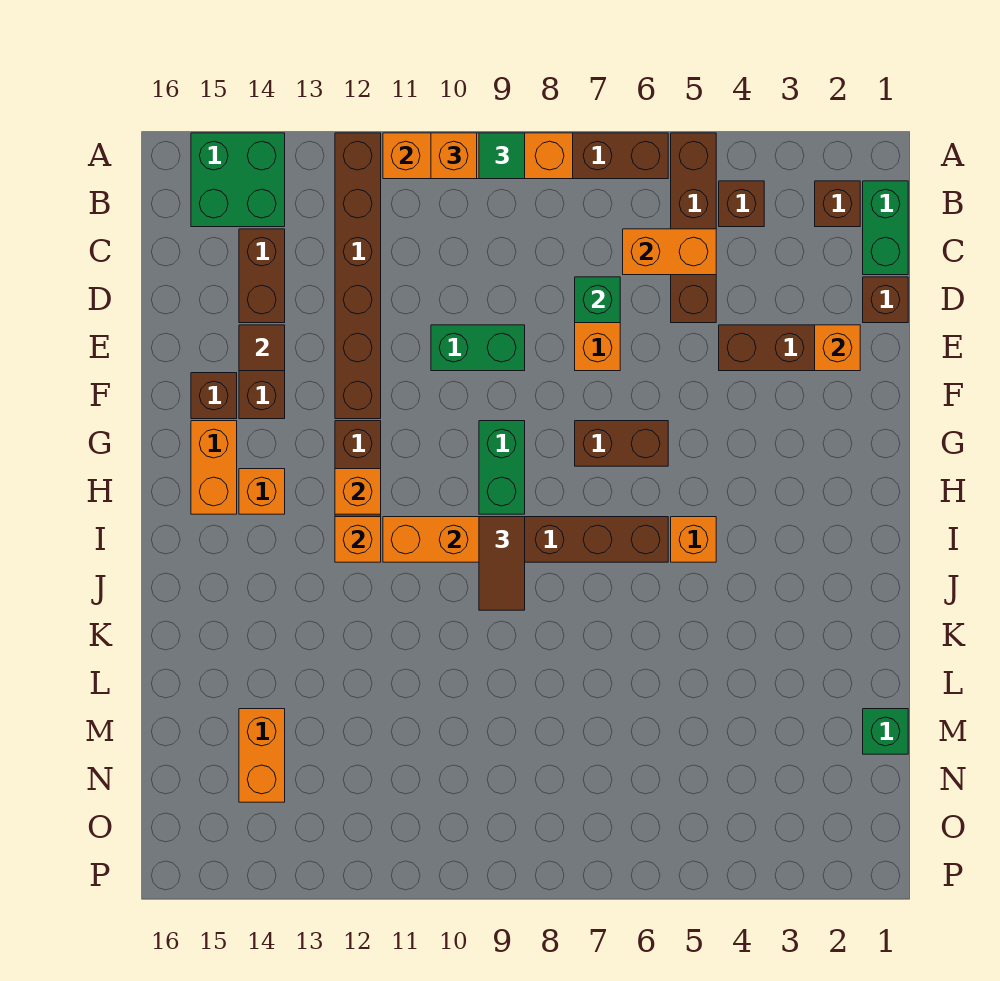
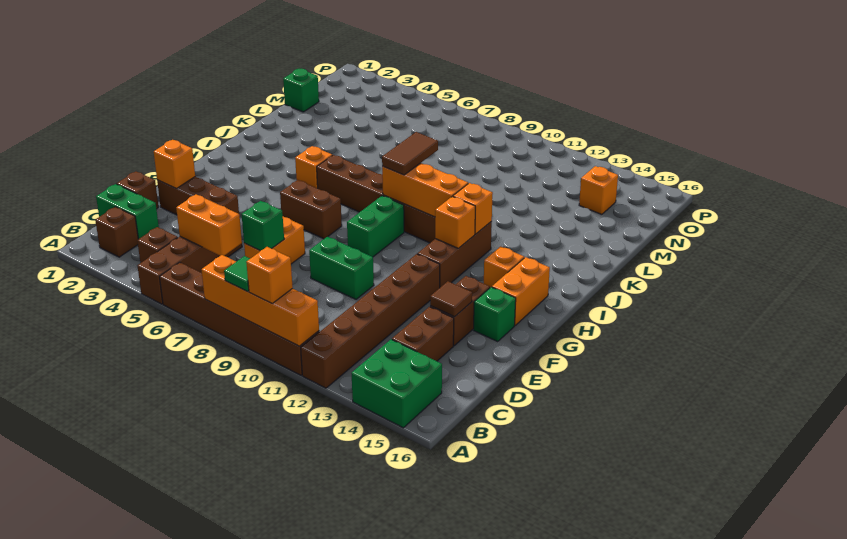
green brick B1:C1 level 1 -> green brick C1:C2 level 1
brown brick F15 level 1 -> green brick F15 level 1
orange brick M14:N14 level 1 -> orange brick N14 level 1

